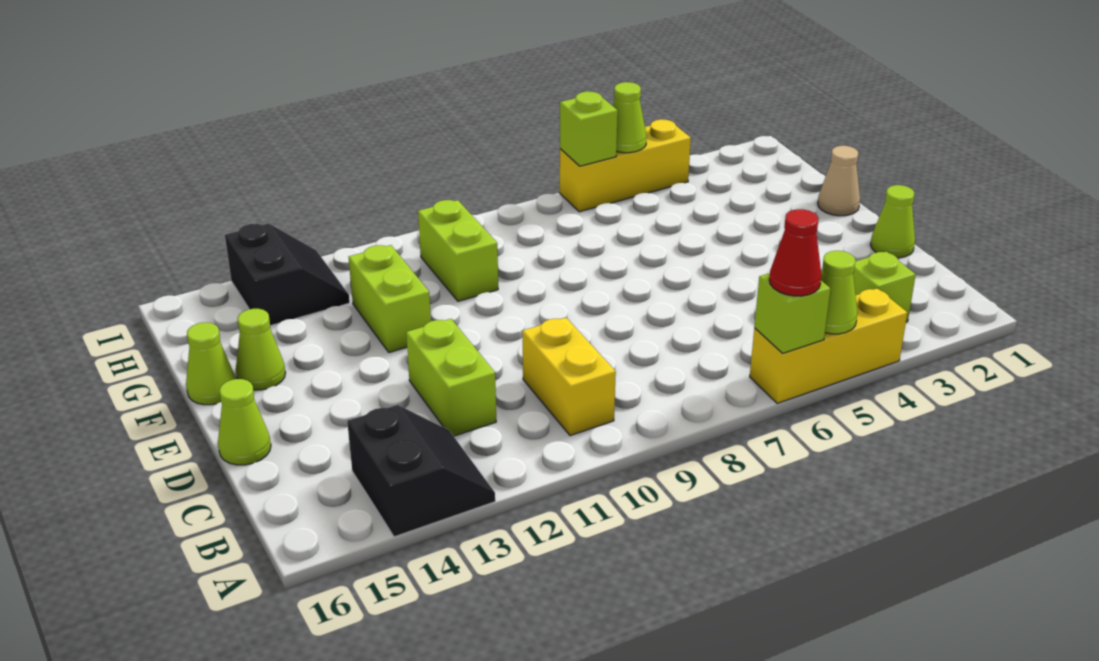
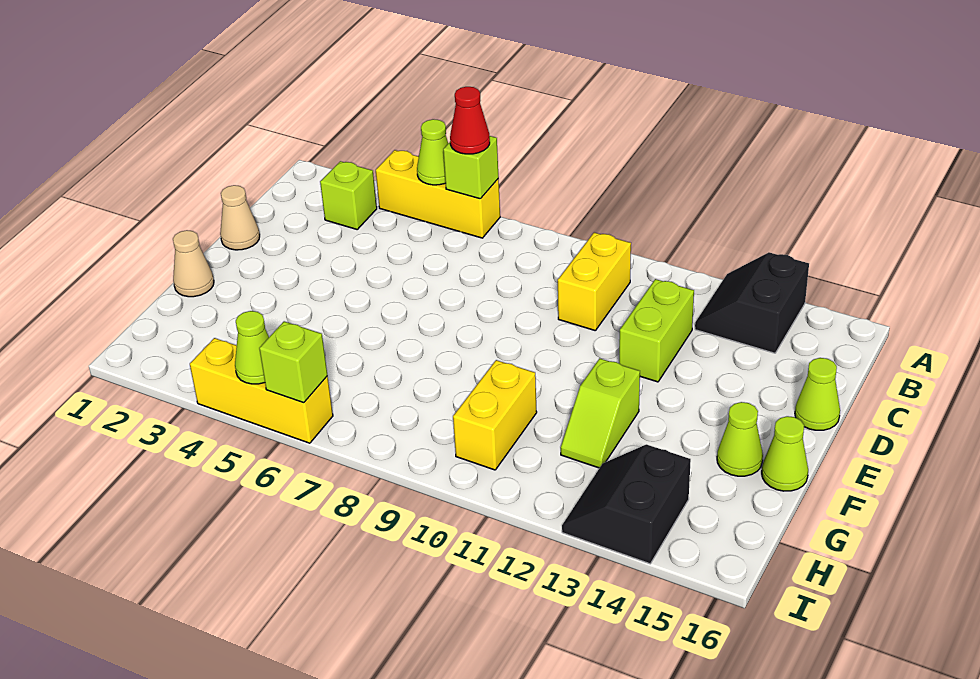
lime cone D1 level 1 -> tan cone D1 level 1
lime brick F12:G12 level 1 -> lime slope F12:G12 level 1 top F
lime brick G10:H10 level 1 -> yellow brick G10:H10 level 1

